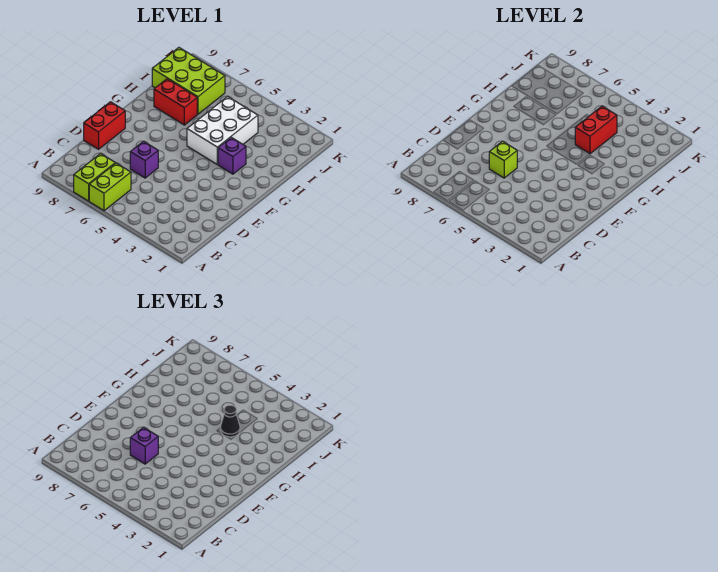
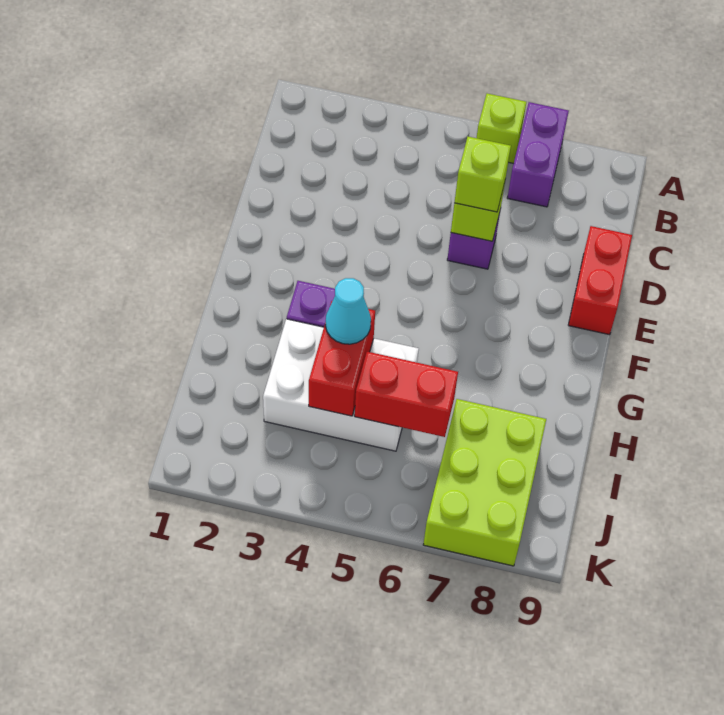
lime brick A6:B6 level 1 -> lime brick A6 level 1
lime brick A7:B7 level 1 -> purple brick A7:B7 level 1
purple brick D6 level 3 -> lime brick D6 level 3
white brick G4:I5 level 1 -> white brick H3:I5 level 1
black cone H4 level 3 -> cyan cone H4 level 3
red brick H7:H8 level 1 -> red brick I5:I6 level 2
lime brick I7:J9 level 1 -> lime brick I7:K8 level 1

